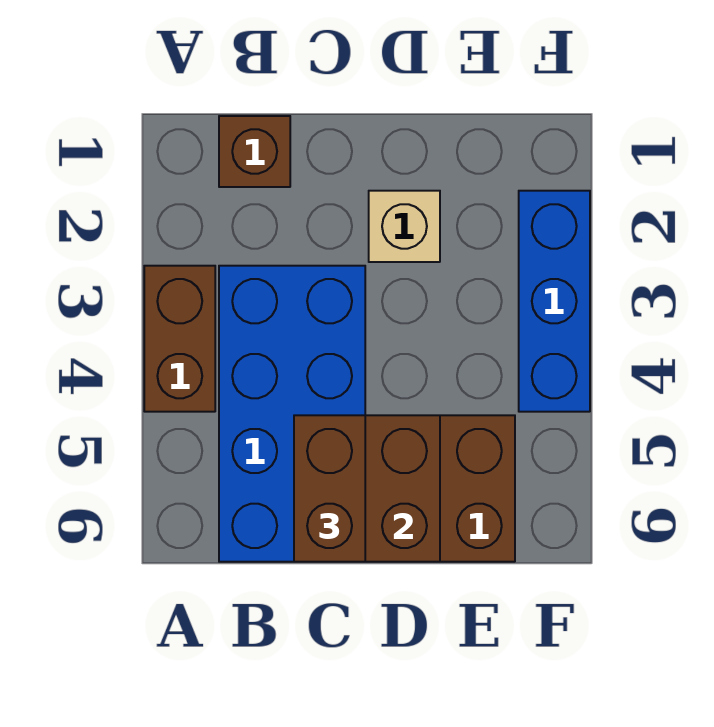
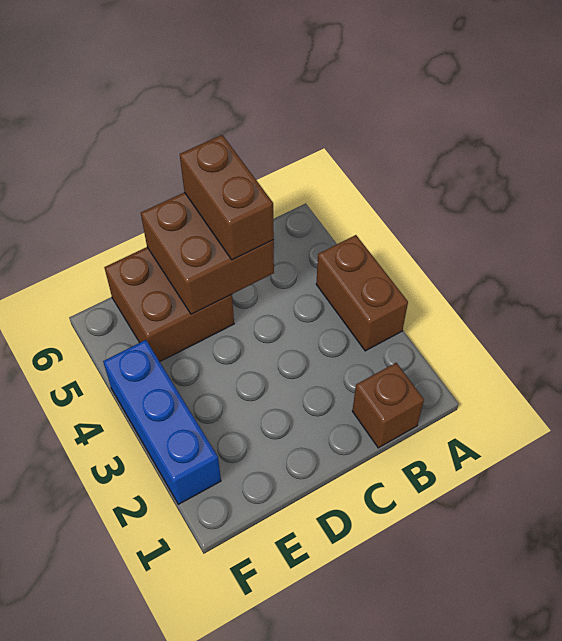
blue brick B3:C6 level 1 -> none
tan brick D2 level 1 -> none

